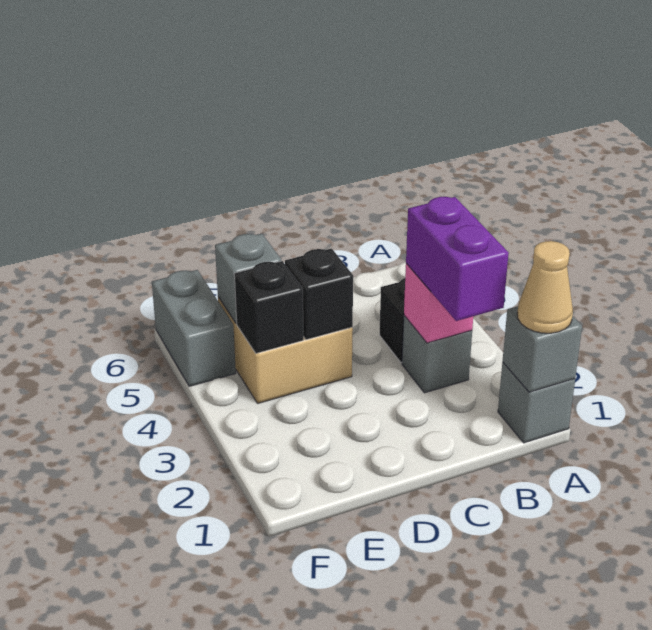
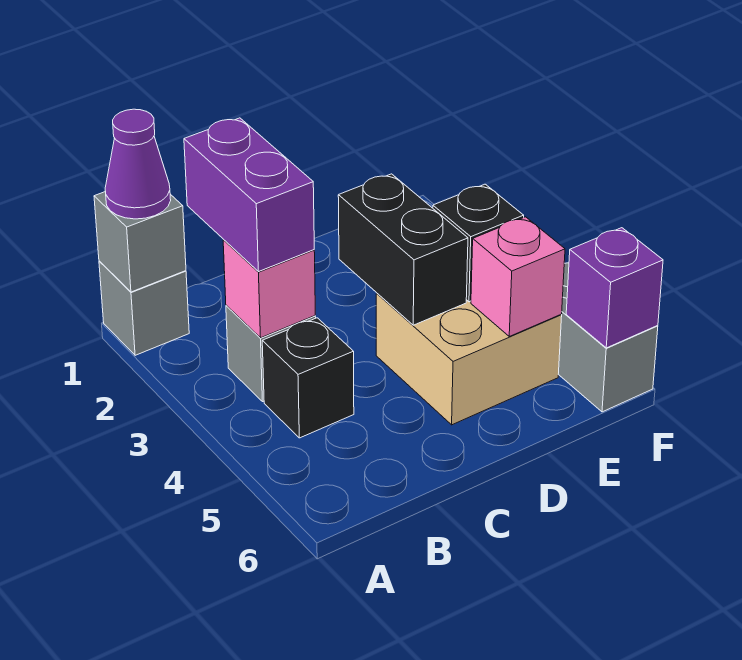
tan cone A1 level 3 -> purple cone A1 level 3
black brick D4 level 2 -> black brick D3:D4 level 2
grey brick E5 level 2 -> pink brick E5 level 2
none -> purple brick F6 level 2

